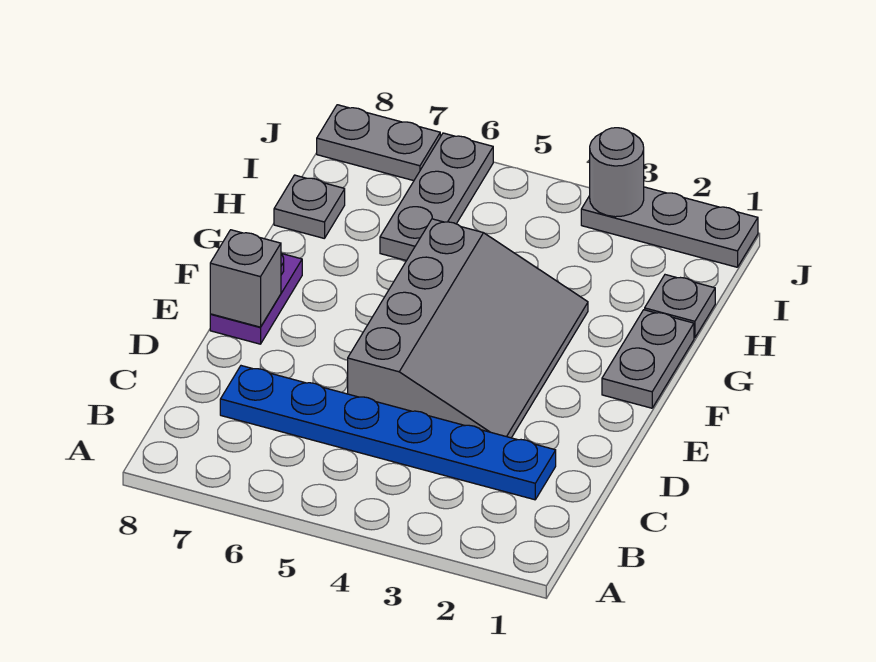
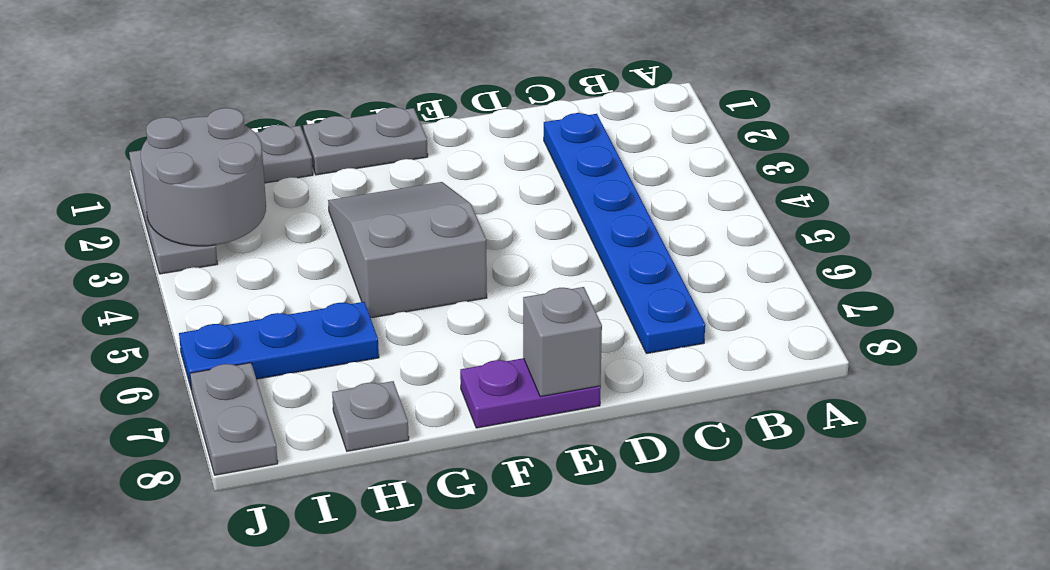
grey slope D3:G5 level 1 top 5 -> grey slope F3:G5 level 1 top 5
grey plate H6:J6 level 1 -> blue plate H6:J6 level 1
grey round brick J3 level 2 -> grey round brick I2:J3 level 2

